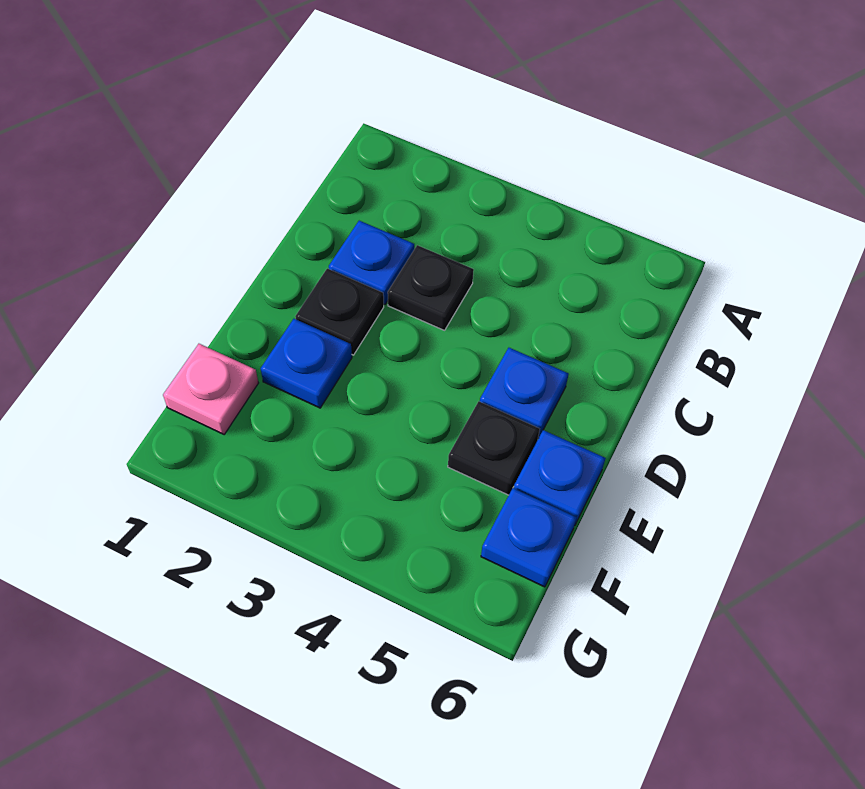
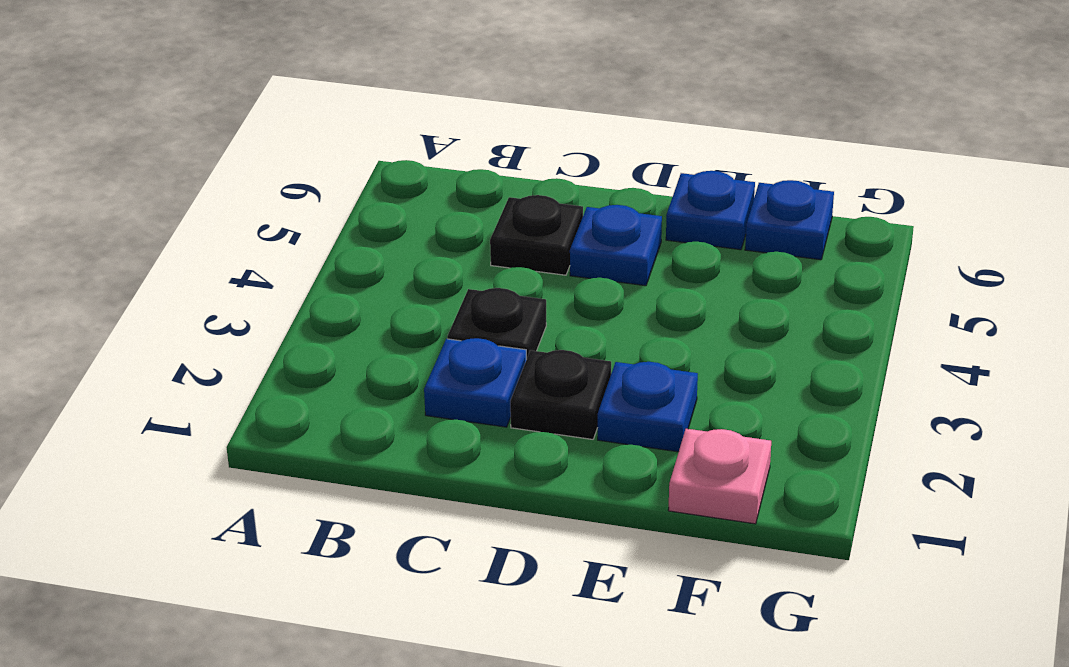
black plate E5 level 1 -> black plate C5 level 1

